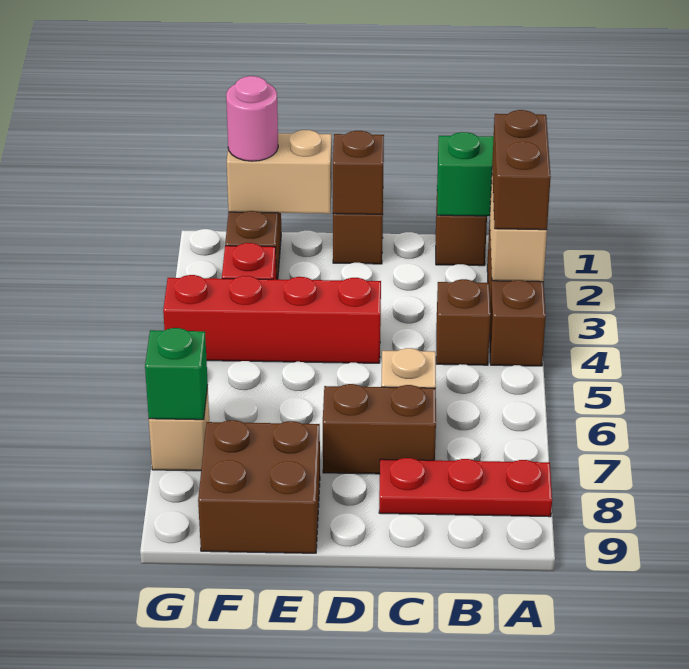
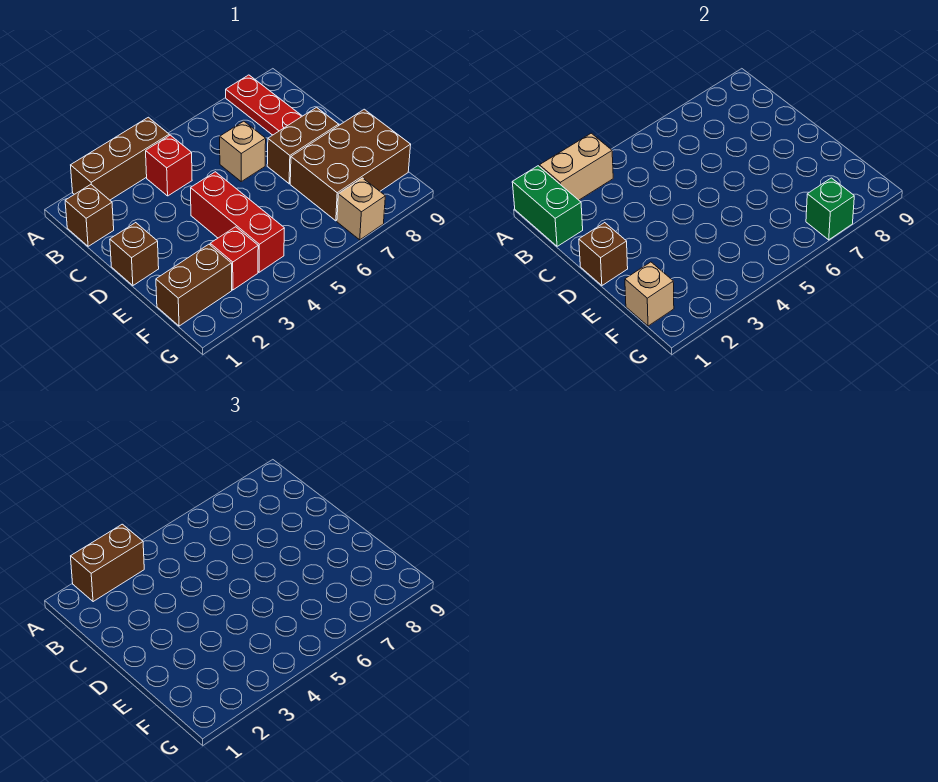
brown brick B4 level 1 -> red brick B4 level 1
brown brick C7:D7 level 1 -> brown brick D7:D8 level 1
red brick D4:G4 level 1 -> red brick D4:F4 level 1
tan brick E1:F1 level 2 -> tan brick F1 level 2
brown brick E8:F9 level 1 -> brown brick E7:F9 level 1
pink round brick F1 level 3 -> none

